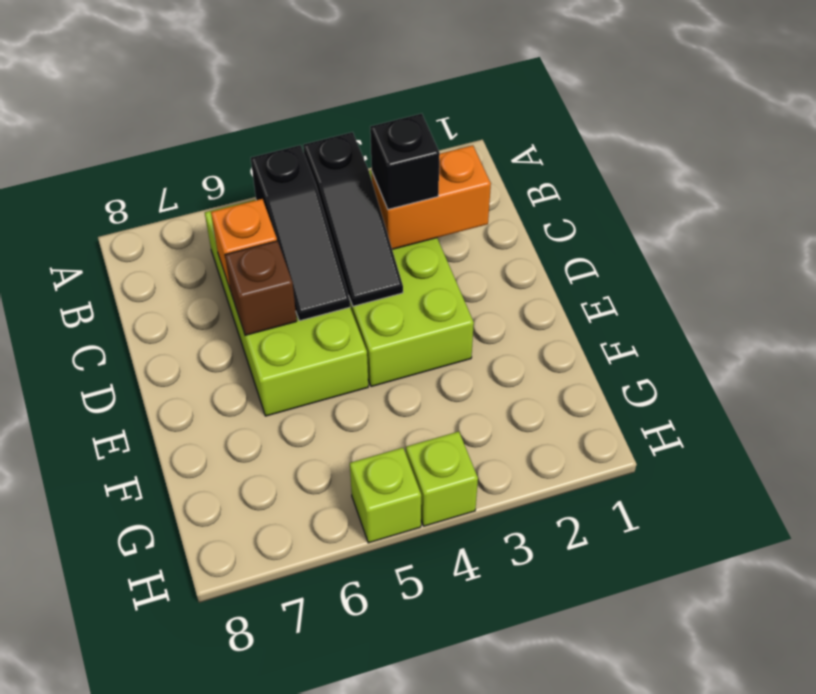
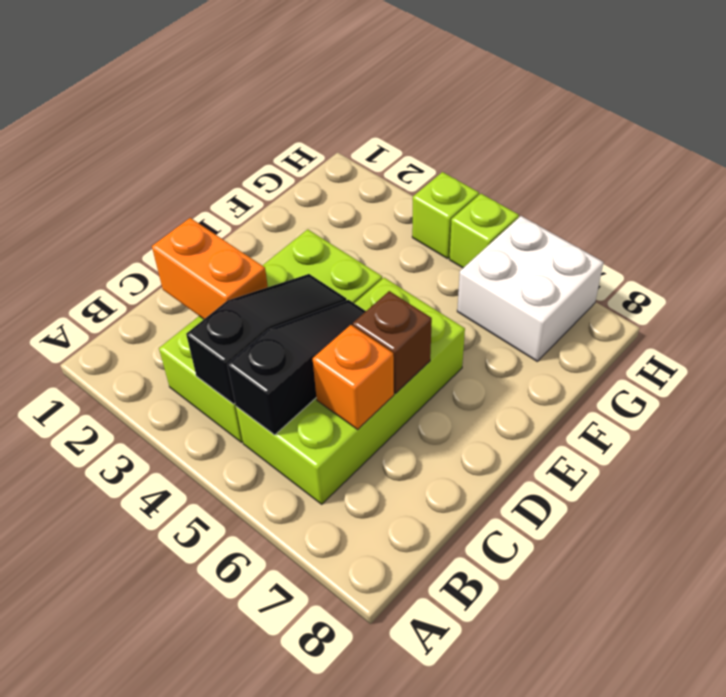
black brick C3 level 3 -> none
none -> white brick G6:H7 level 1

